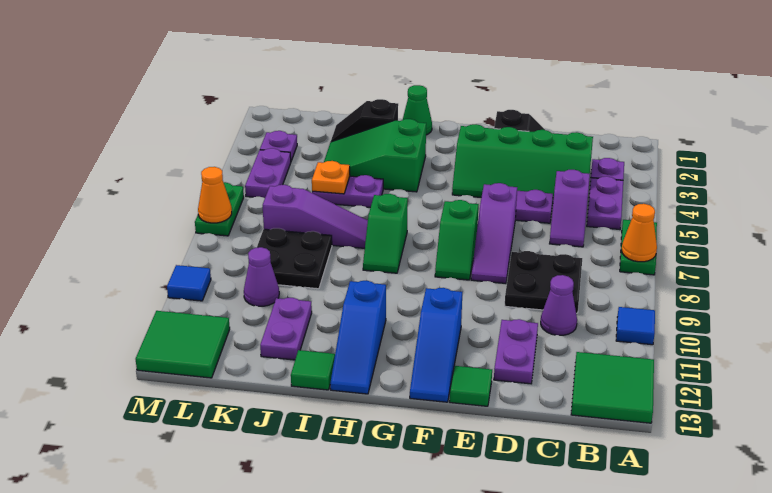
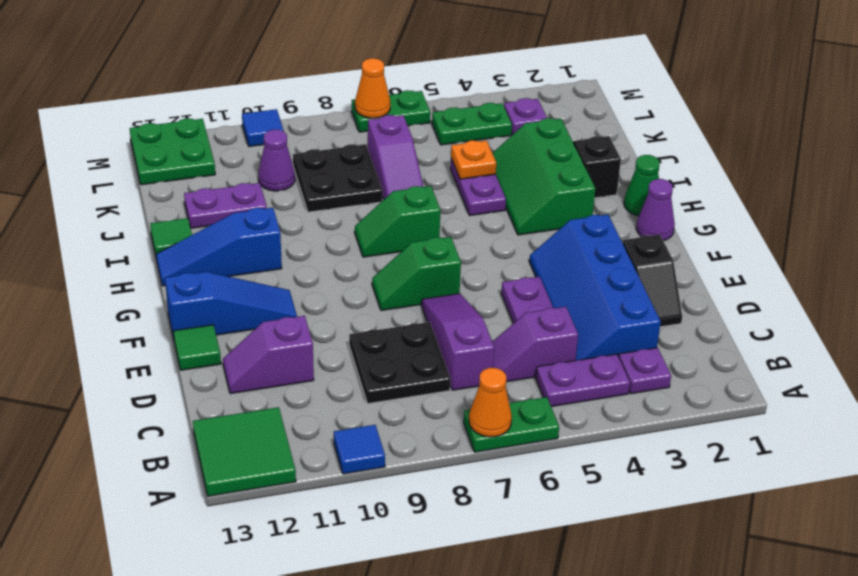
green slope C3:F4 level 1 top 3 -> blue slope C3:F4 level 1 top 3
purple cone C10 level 1 -> purple cone G1 level 1
purple plate D11:D12 level 1 -> purple slope D11:D12 level 1 top 11
purple slope E6:E8 level 1 top 6 -> purple slope C7:E7 level 1 top C
blue slope F11:F13 level 1 top 11 -> blue slope F11:F13 level 1 top 13
green slope H3:J4 level 1 top H -> green slope H3:J4 level 1 top 3
purple plate L4:L5 level 1 -> green plate L4:L5 level 1
green tile L12:M13 level 1 -> green plate L12:M13 level 1

